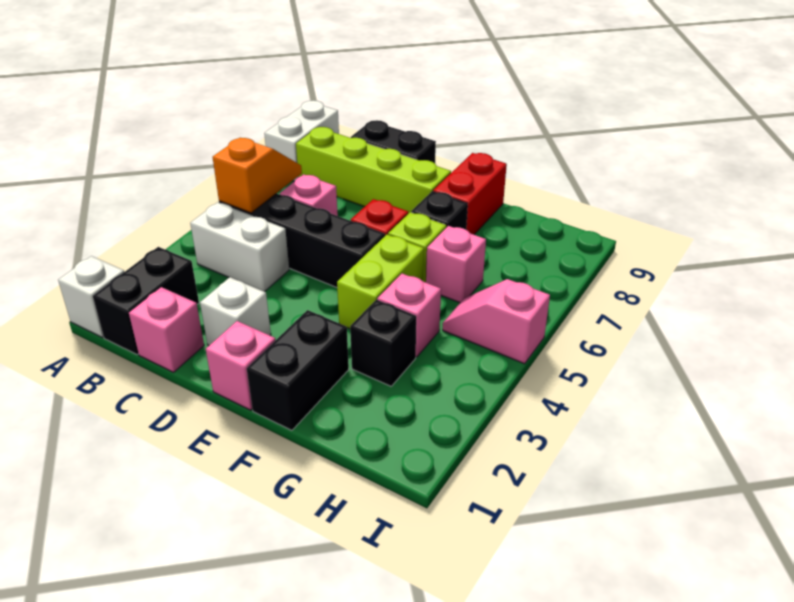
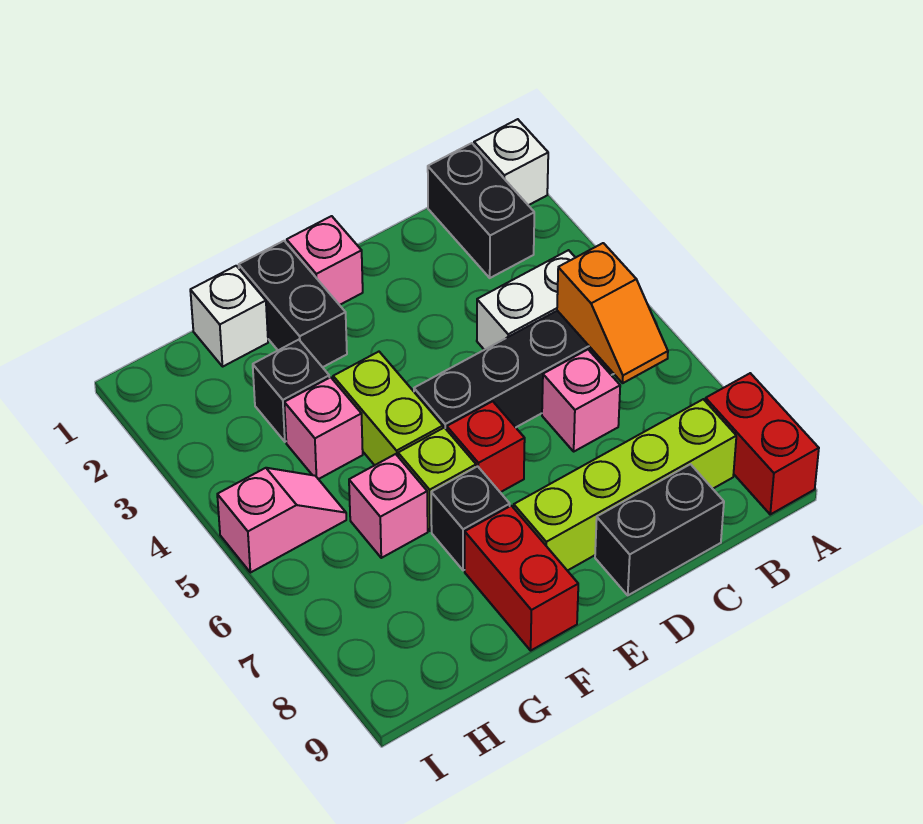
white brick A8:A9 level 1 -> red brick A8:A9 level 1
pink brick C1 level 1 -> none
white brick D2 level 1 -> white brick G1 level 1

